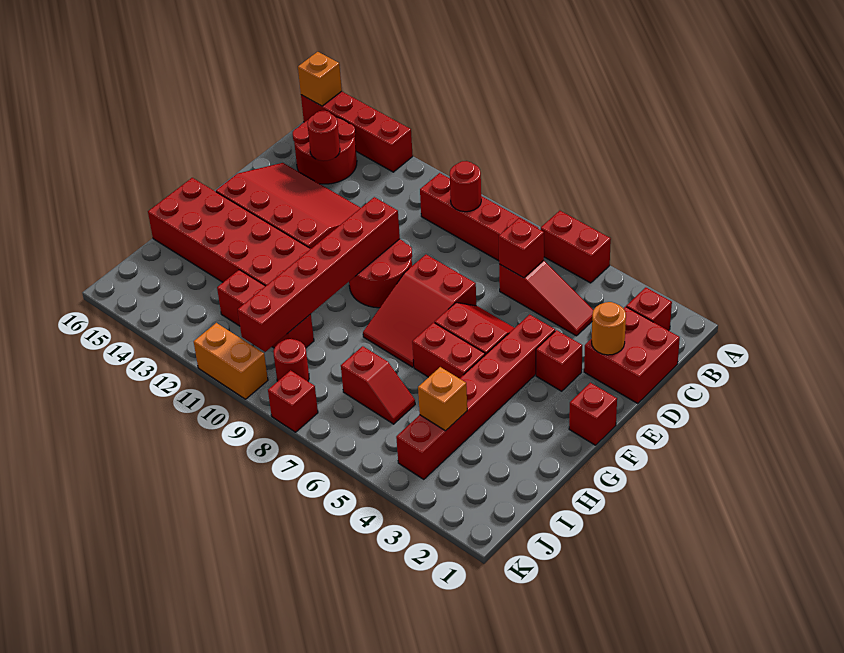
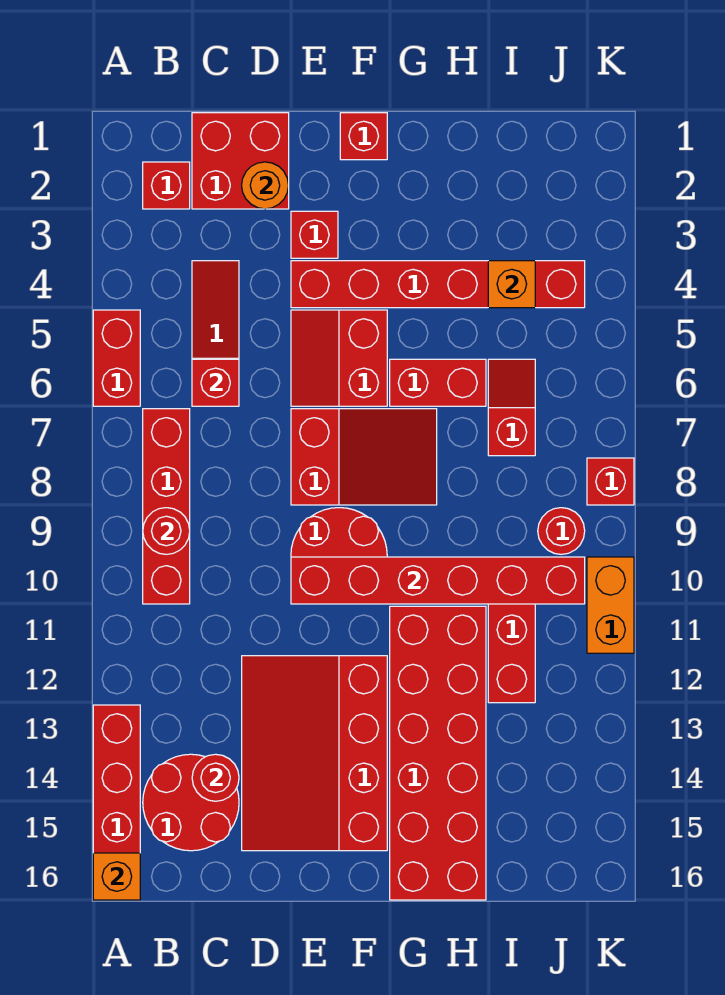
red brick G5:G6 level 1 -> red brick G6:H6 level 1

